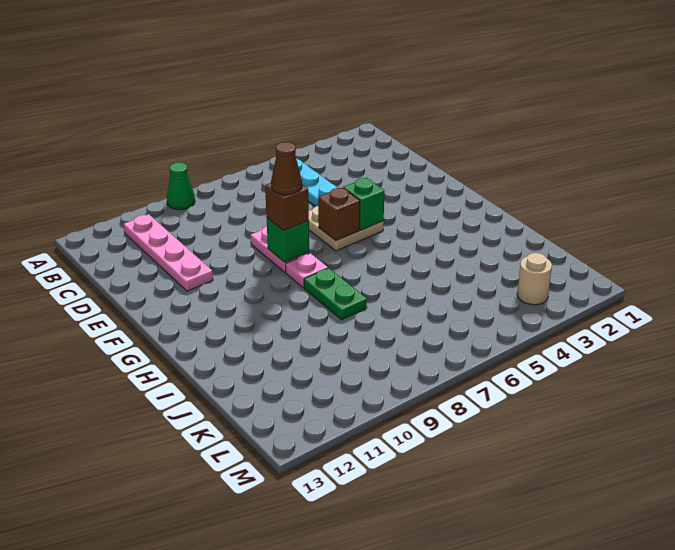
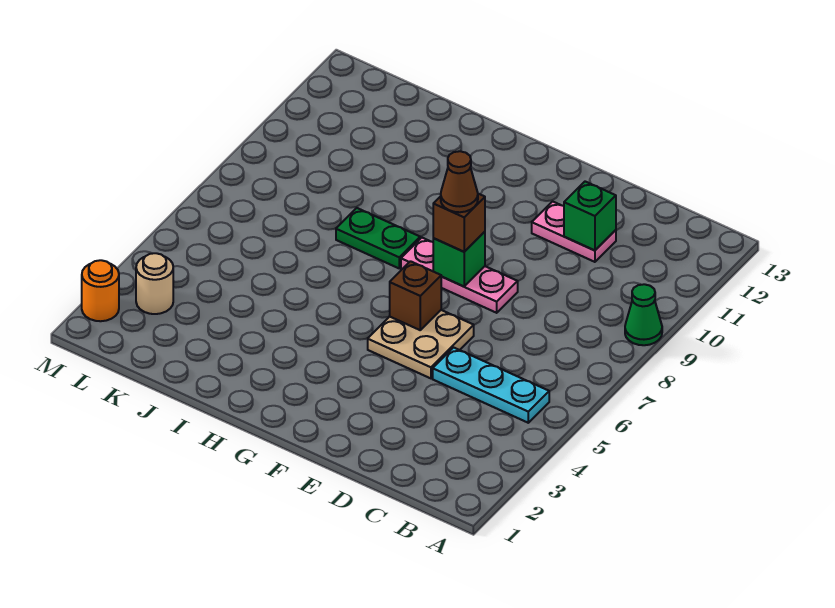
pink plate B11:E11 level 1 -> pink plate D11:E11 level 1
green brick F5 level 2 -> green brick D11 level 2
none -> orange round brick M2 level 1

